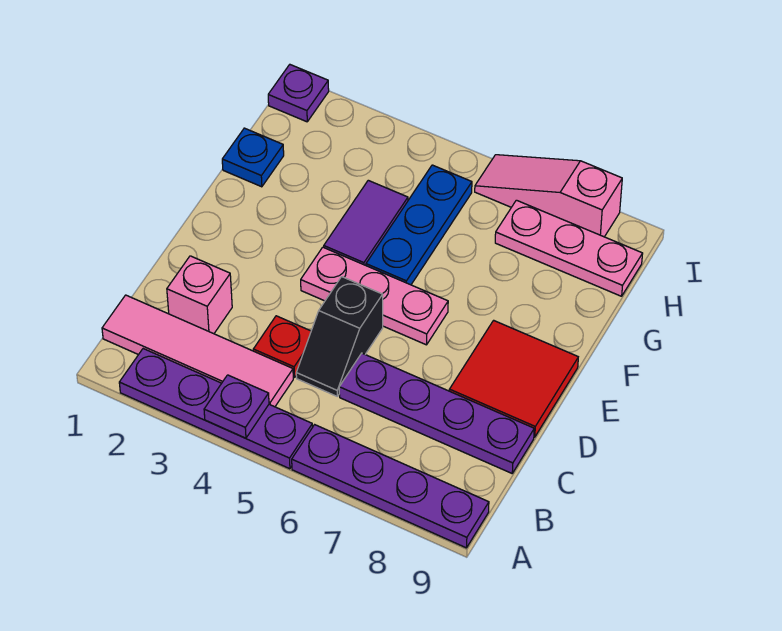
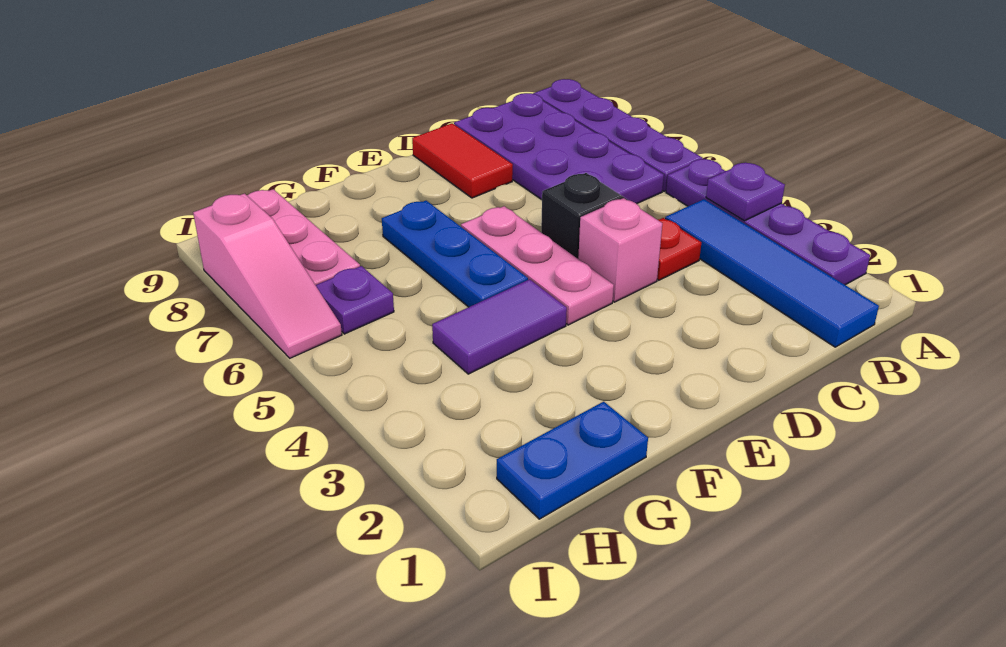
pink tile B1:B4 level 1 -> blue tile B1:B4 level 1
pink brick C2 level 1 -> pink brick D4 level 1
purple plate C6:C9 level 1 -> purple plate B6:C9 level 1
red tile D8:E9 level 1 -> red tile D8:D9 level 1
blue plate F5:H5 level 1 -> blue plate F5:F7 level 1
blue plate G1 level 1 -> blue plate G1:H1 level 1
purple plate I1 level 1 -> purple plate H6 level 1

